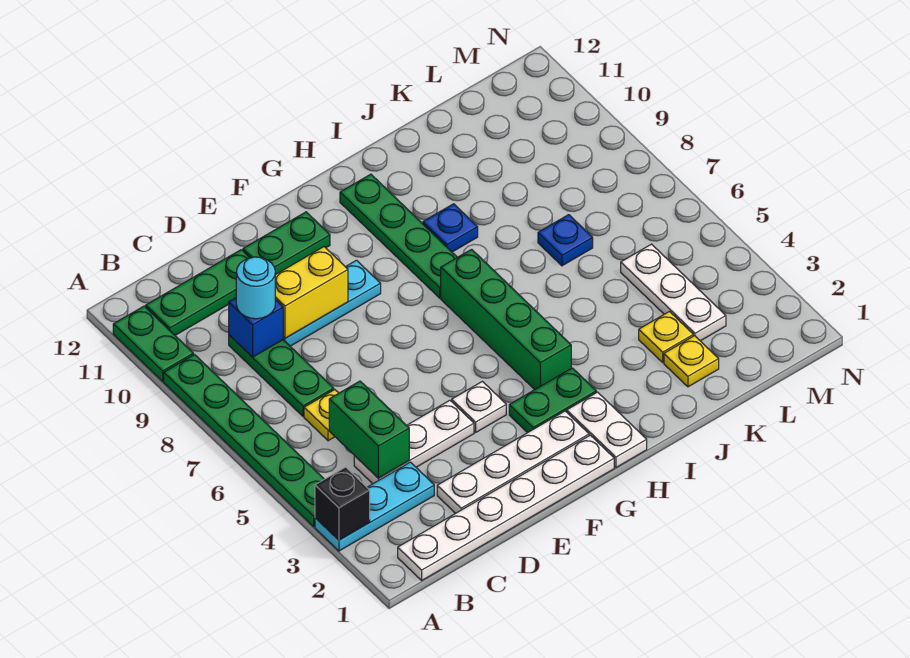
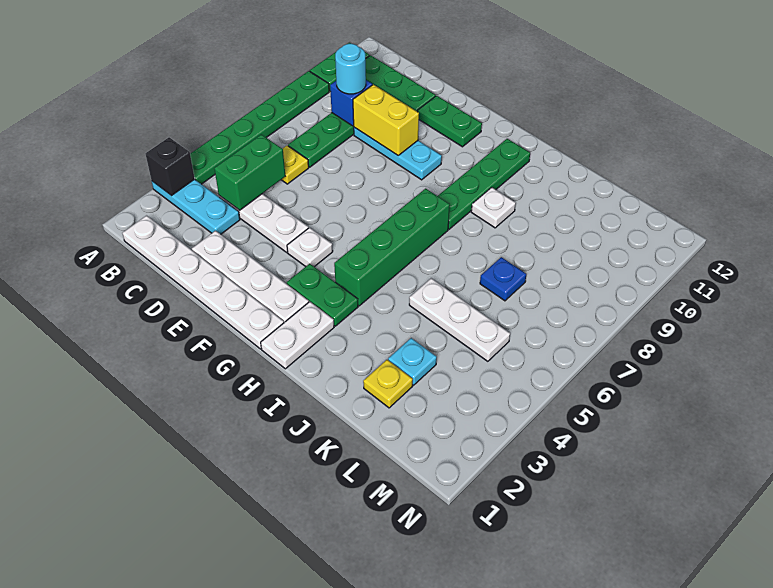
blue plate I9 level 1 -> white plate I9 level 1
yellow plate K3 level 1 -> cyan plate K3 level 1
white plate L3:L5 level 1 -> white plate J5:L5 level 1

